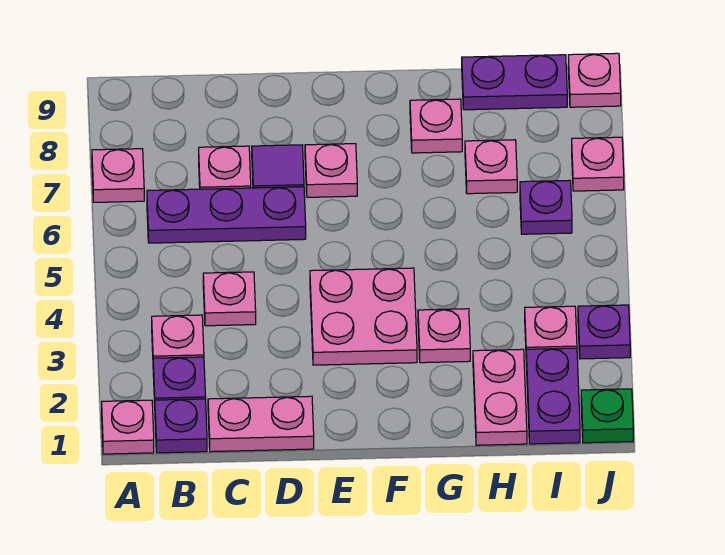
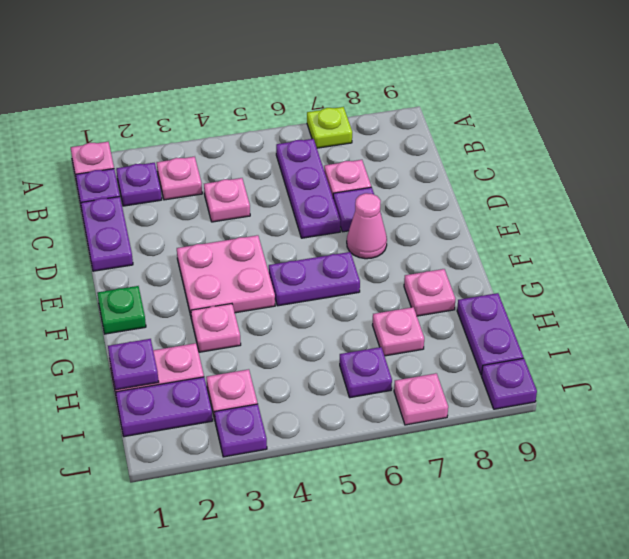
pink plate A7 level 1 -> lime plate A7 level 1
pink plate C1:D1 level 1 -> purple plate C1:D1 level 1
pink plate E7 level 1 -> pink cone E7 level 1
none -> purple plate F5:F6 level 1
none -> purple plate H1 level 2
green plate J1 level 1 -> green plate F1 level 1
pink plate J9 level 1 -> purple plate J9 level 1

